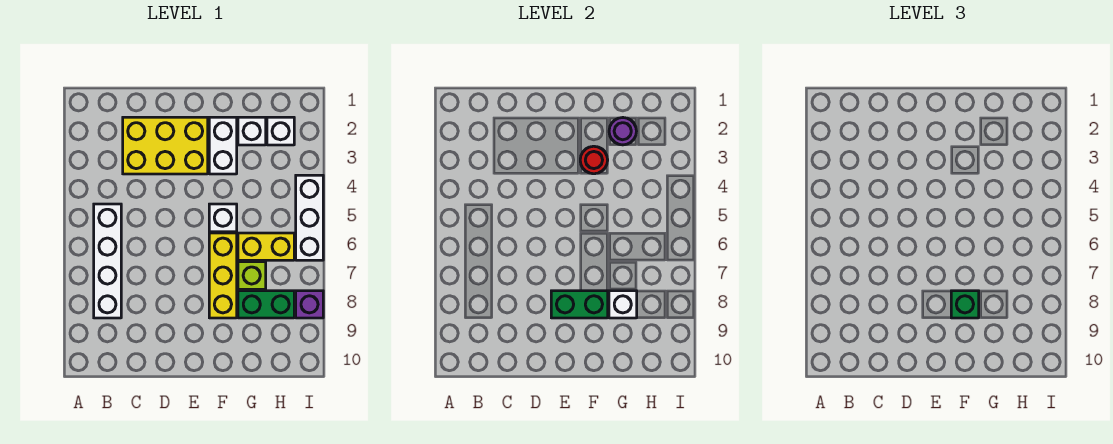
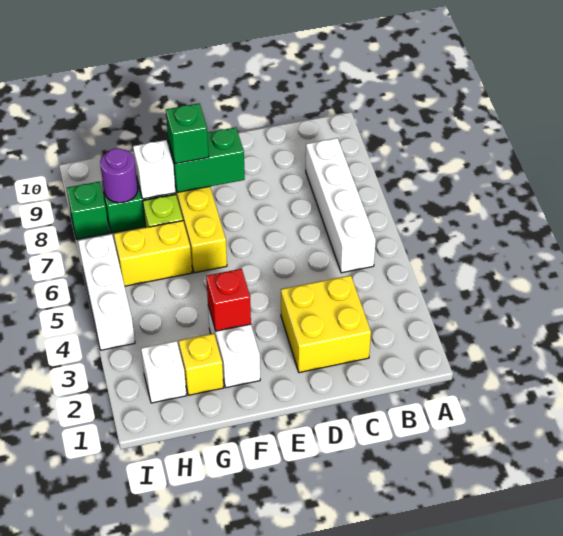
yellow brick C2:E3 level 1 -> yellow brick C2:D3 level 1
red round brick F3 level 2 -> red brick F3 level 2
white brick F5 level 1 -> none
white brick G2 level 1 -> yellow brick G2 level 1
purple round brick G2 level 2 -> purple round brick H8 level 2
purple brick I8 level 1 -> green brick I8 level 1

